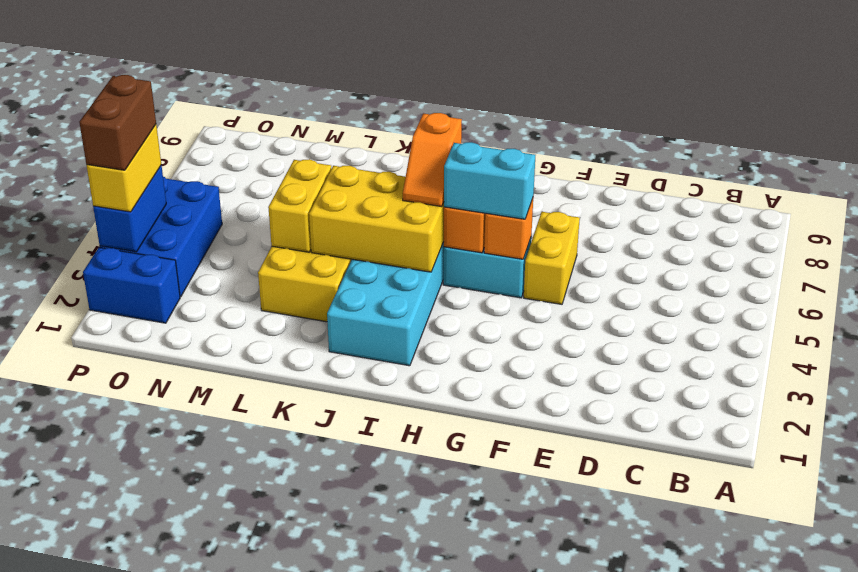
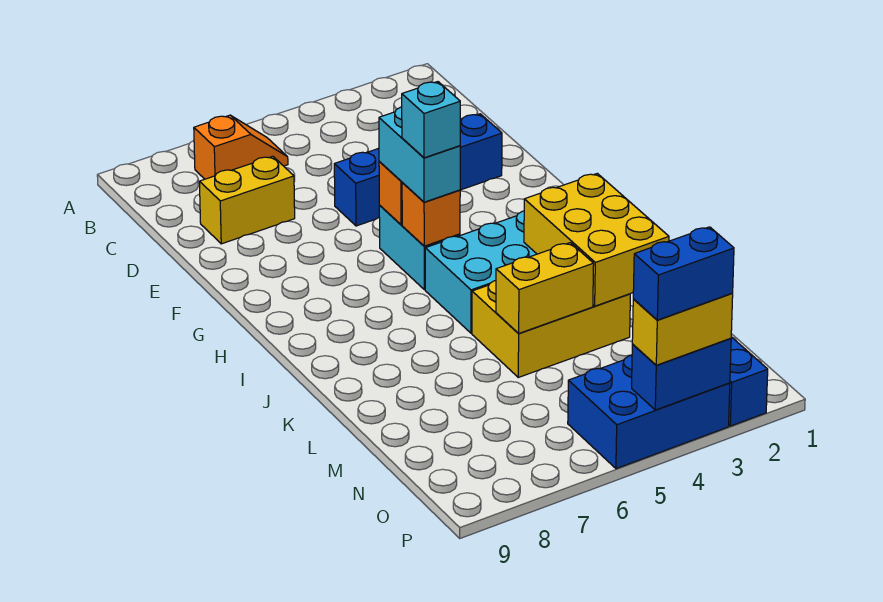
none -> blue brick E2:E5 level 1
yellow brick F5:F6 level 1 -> yellow brick D7:D8 level 1
none -> cyan brick H5 level 4
yellow brick I4:K5 level 2 -> yellow brick J2:L3 level 2
orange slope I5:I6 level 3 top 6 -> orange slope B6:B7 level 1 top 7
brown brick P3:P4 level 4 -> blue brick P3:P4 level 4

